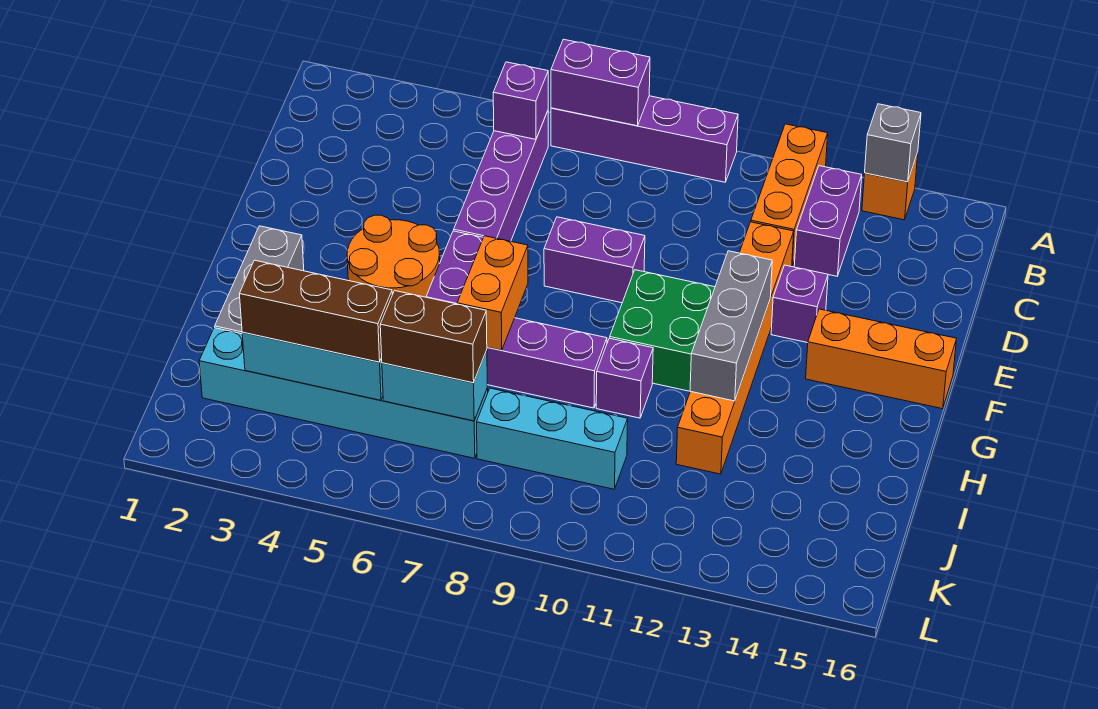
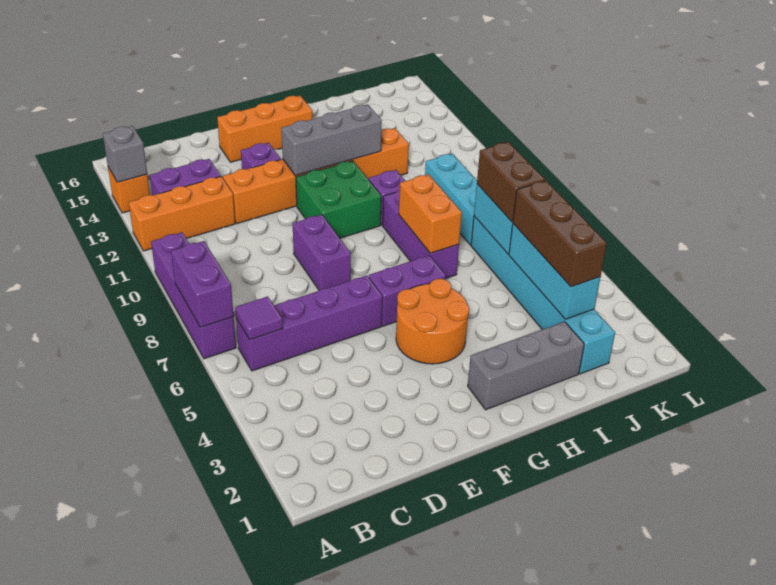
purple brick B6 level 2 -> purple tile B6 level 2
orange brick F14:F16 level 1 -> orange brick E15:G15 level 1
orange brick G7:H7 level 2 -> orange brick H7:H8 level 2

